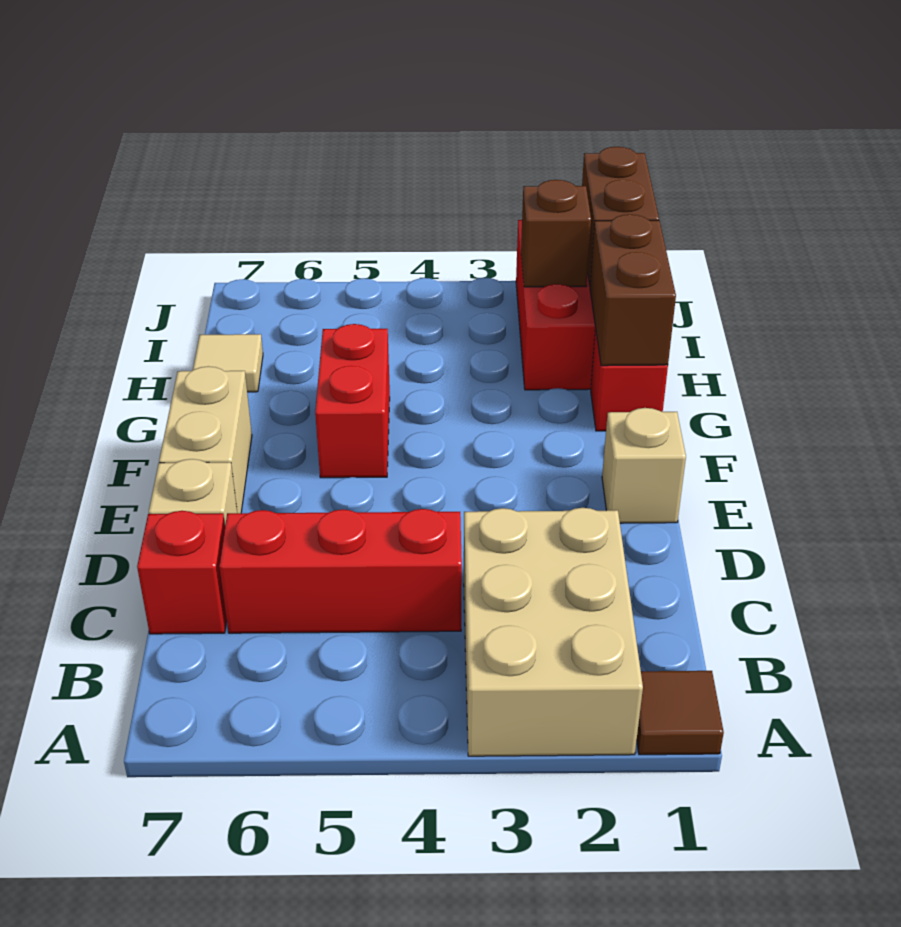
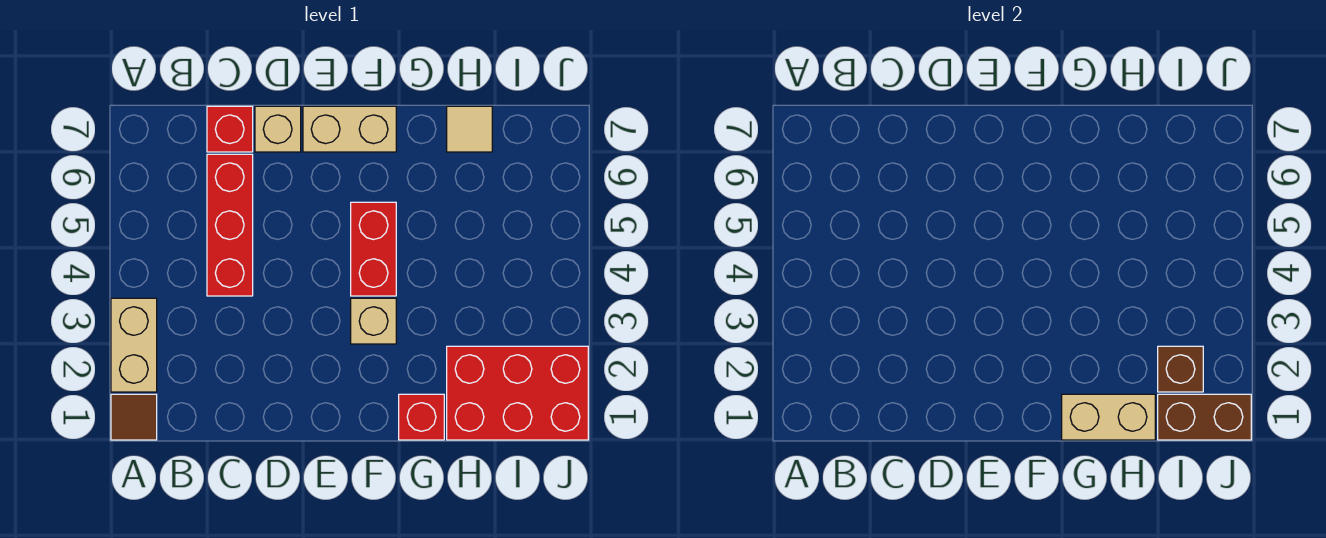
tan brick A2:C3 level 1 -> tan brick A2:A3 level 1
tan brick E1 level 1 -> tan brick F3 level 1
red brick F5:G5 level 1 -> red brick F4:F5 level 1
brown brick G1:H1 level 2 -> tan brick G1:H1 level 2

